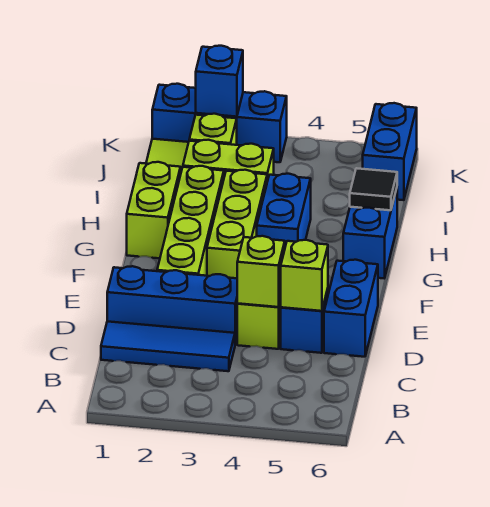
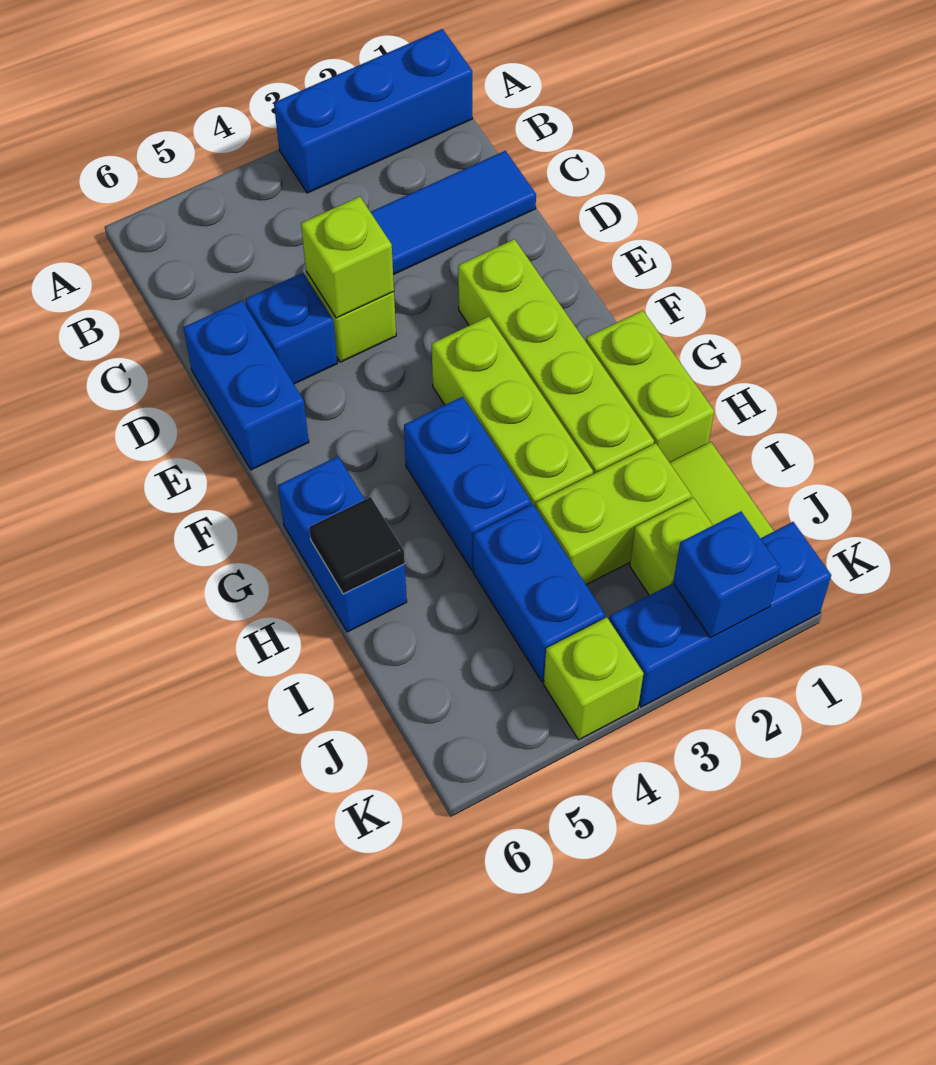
blue brick D1:D3 level 1 -> blue brick A1:A3 level 1
lime brick D5 level 2 -> lime brick K4 level 1
blue brick J6:K6 level 1 -> blue brick I4:J4 level 1

